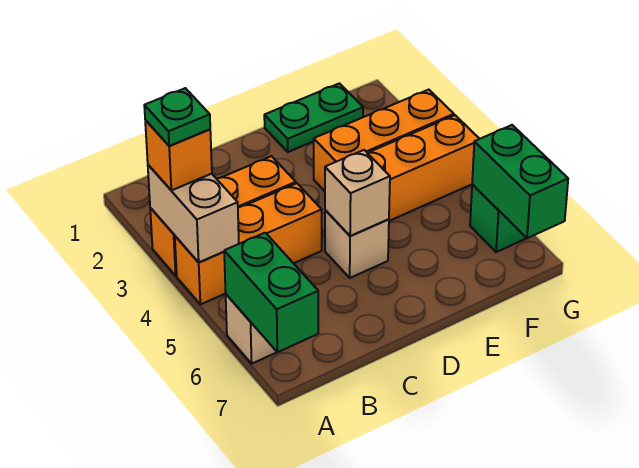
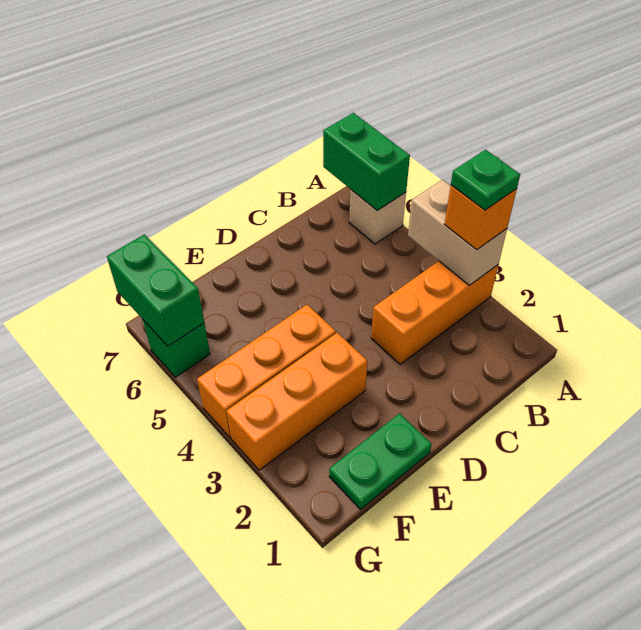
orange brick A4:C4 level 1 -> none
tan brick D5 level 1 -> none
tan brick D5 level 2 -> none

